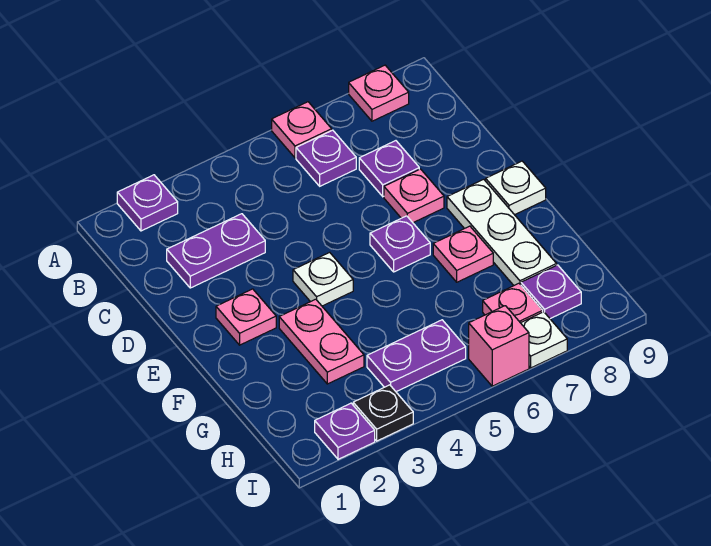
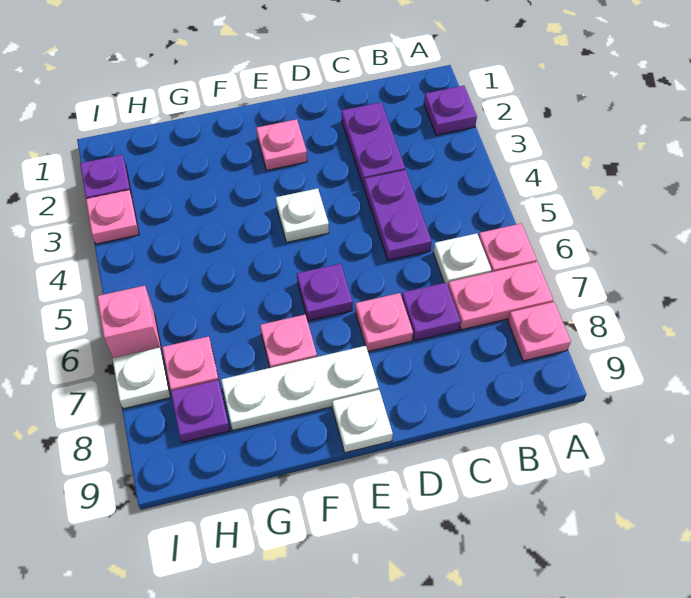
purple plate B6 level 1 -> white plate B6 level 1
pink plate F3:G3 level 1 -> pink plate A7:B7 level 1
purple plate H4:H5 level 1 -> purple plate C4:C5 level 1
black plate I3 level 1 -> pink plate I3 level 1

